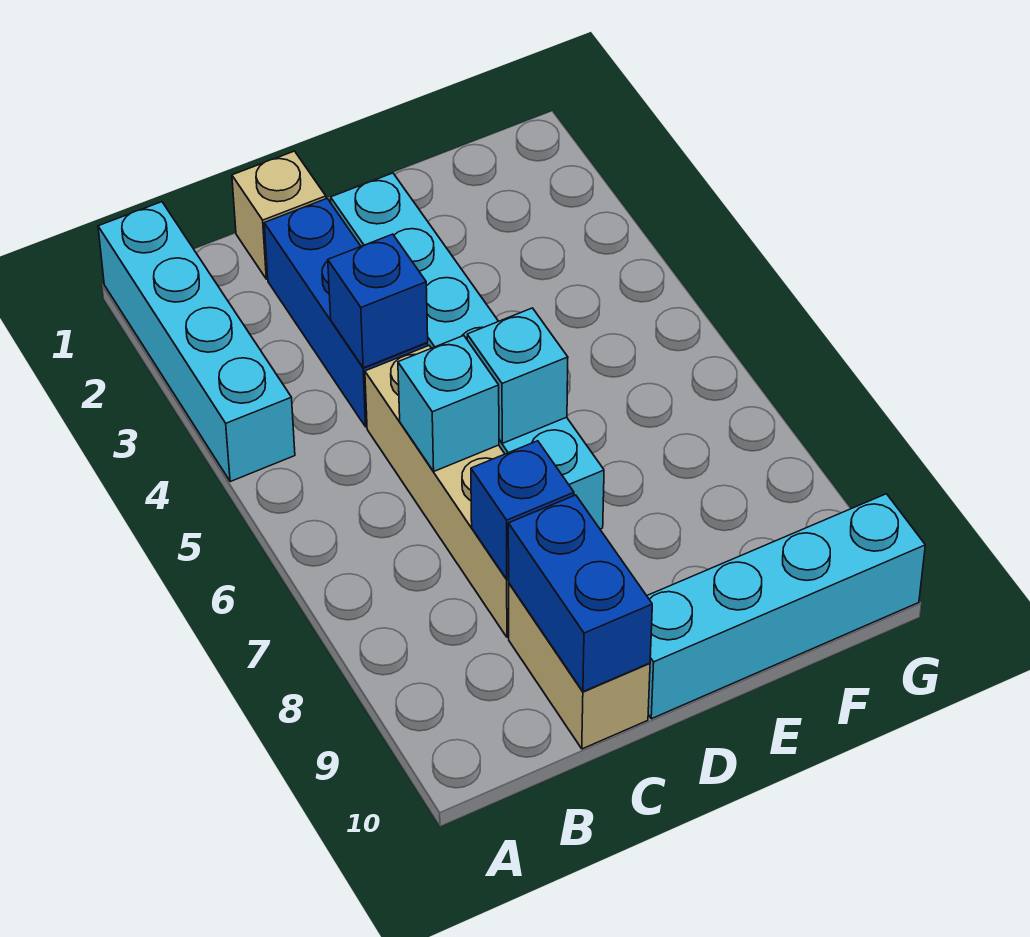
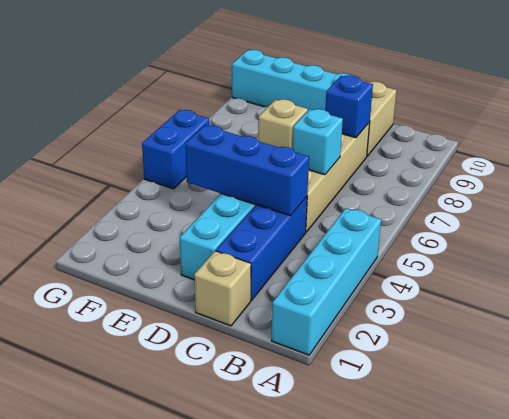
blue brick C4 level 2 -> blue brick C4:E4 level 2
blue brick C9:C10 level 2 -> blue brick G5:G6 level 1
cyan brick D6 level 2 -> tan brick D6 level 2

